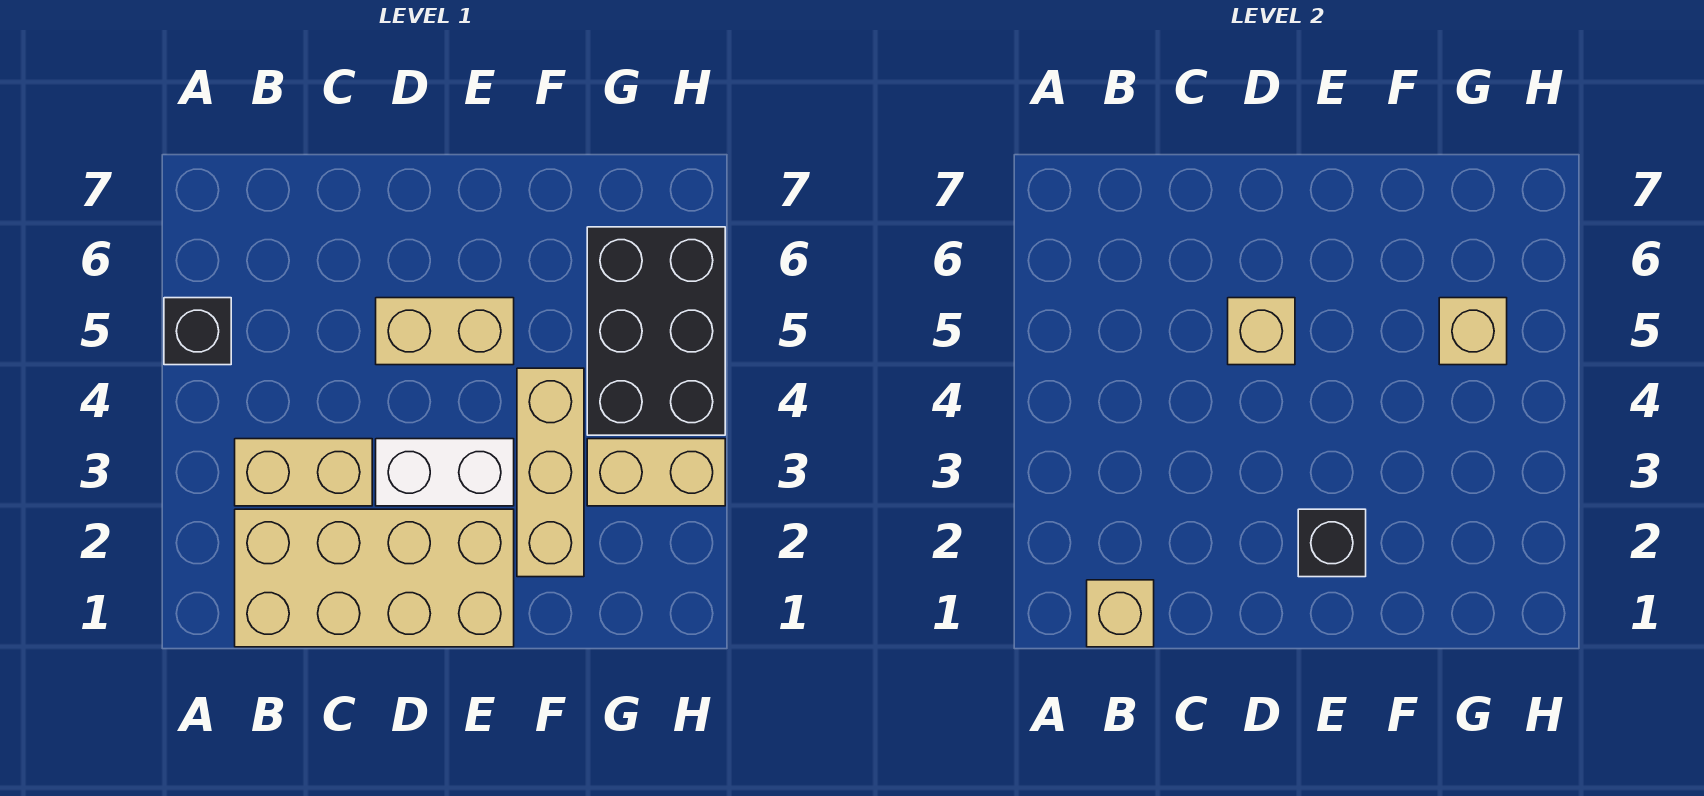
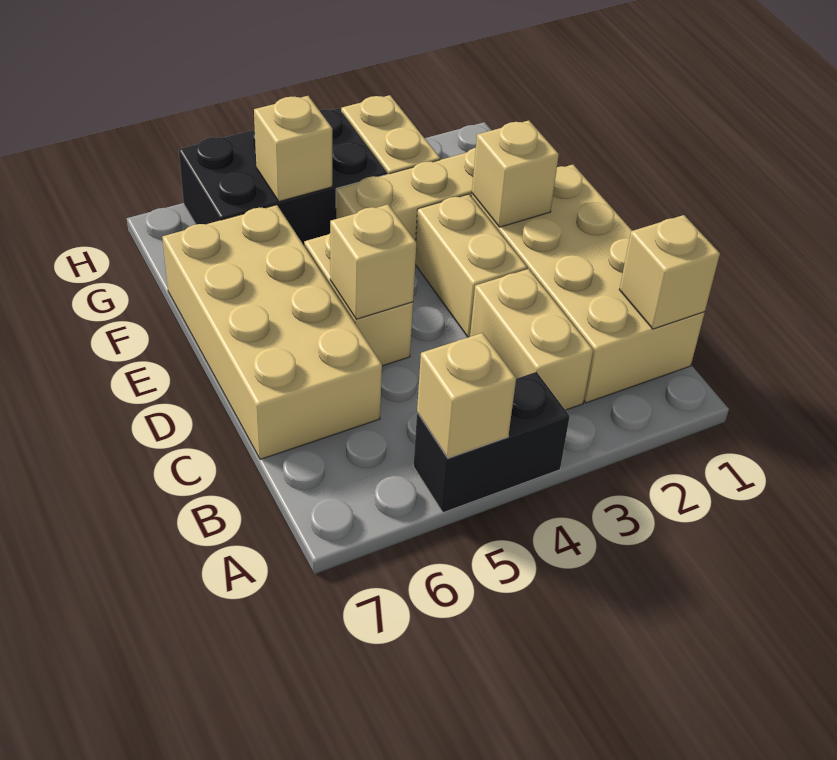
black brick A5 level 1 -> black brick A4:A5 level 1
none -> tan brick A5 level 2
none -> tan brick C6:F7 level 1
white brick D3:E3 level 1 -> tan brick D3:E3 level 1
black brick E2 level 2 -> tan brick E2 level 2

